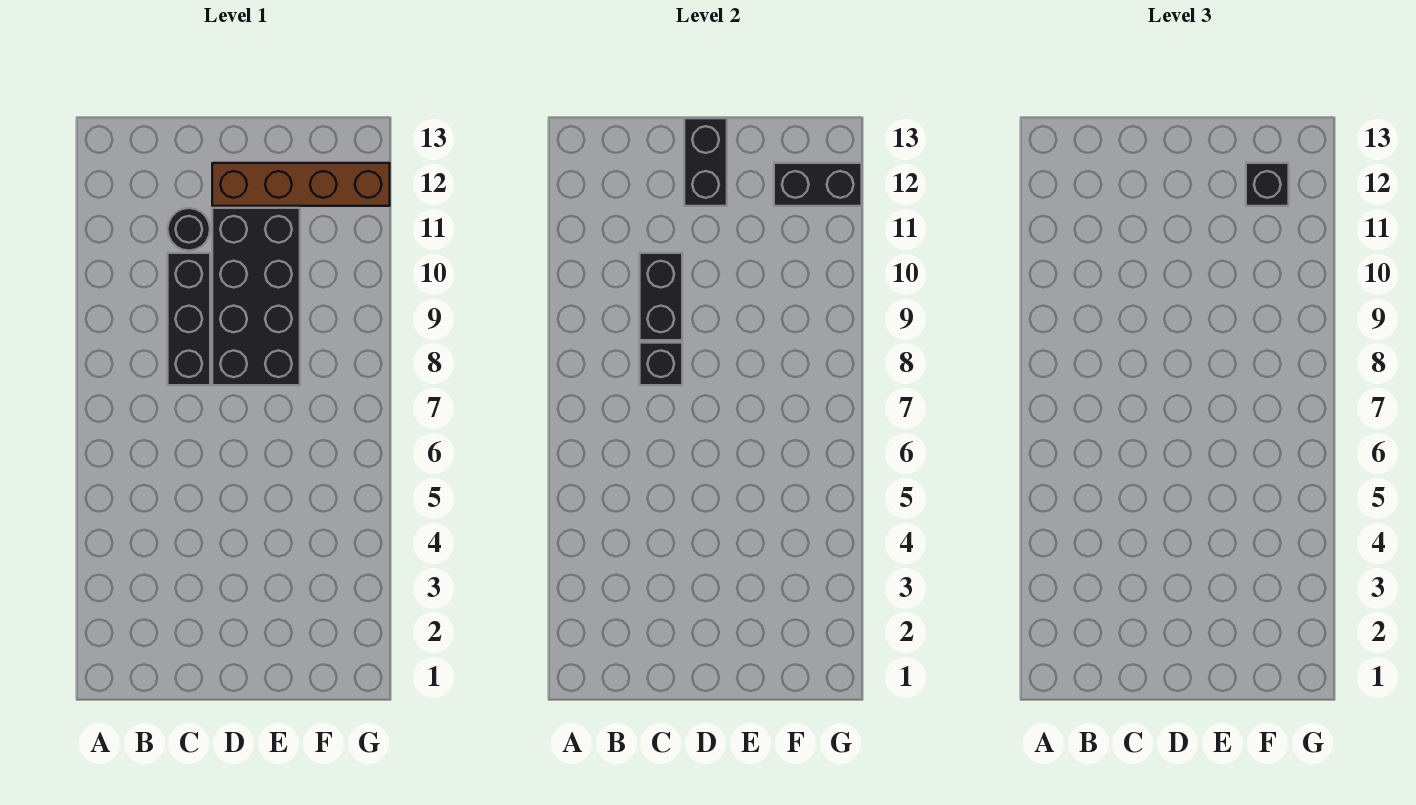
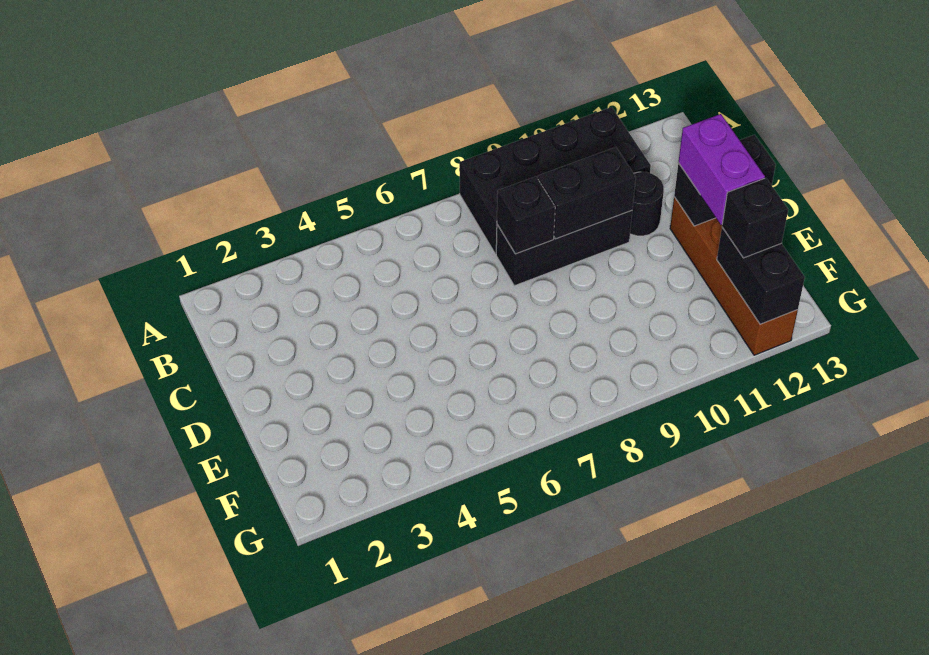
black brick D8:E11 level 1 -> black brick A8:B11 level 1
none -> purple brick D12:E12 level 3

